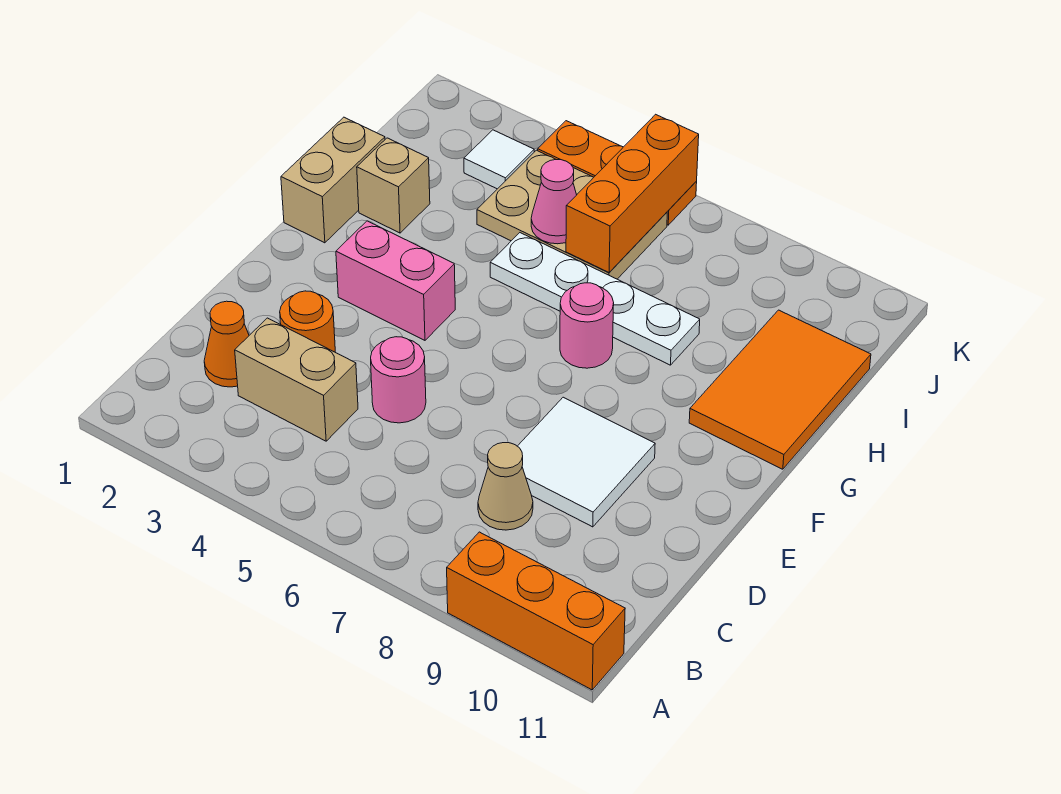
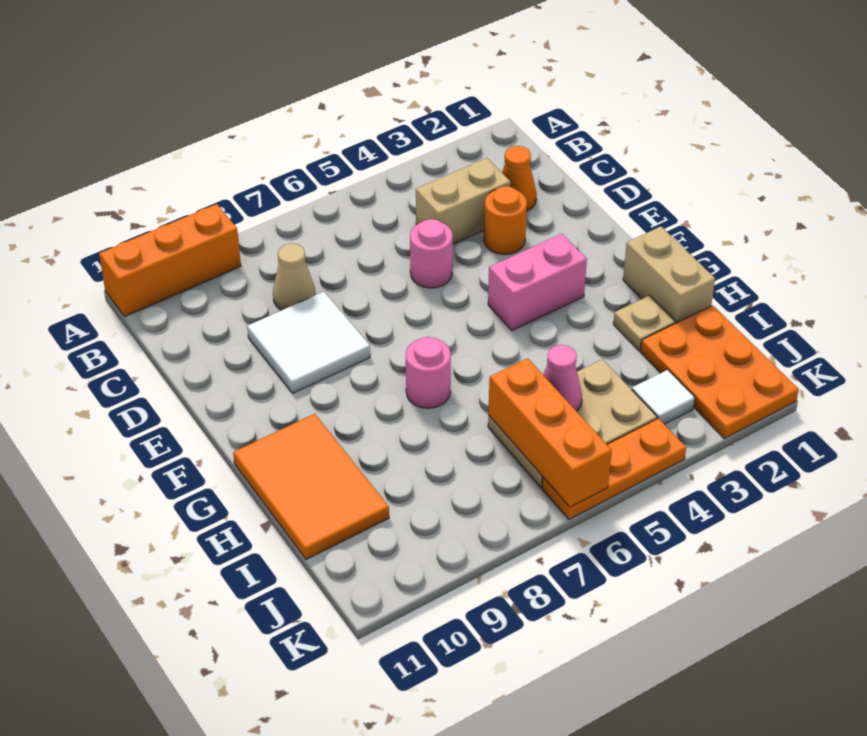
tan brick H2 level 1 -> tan plate H2 level 1
white plate H5:H8 level 1 -> none
none -> orange plate I1:K2 level 1

